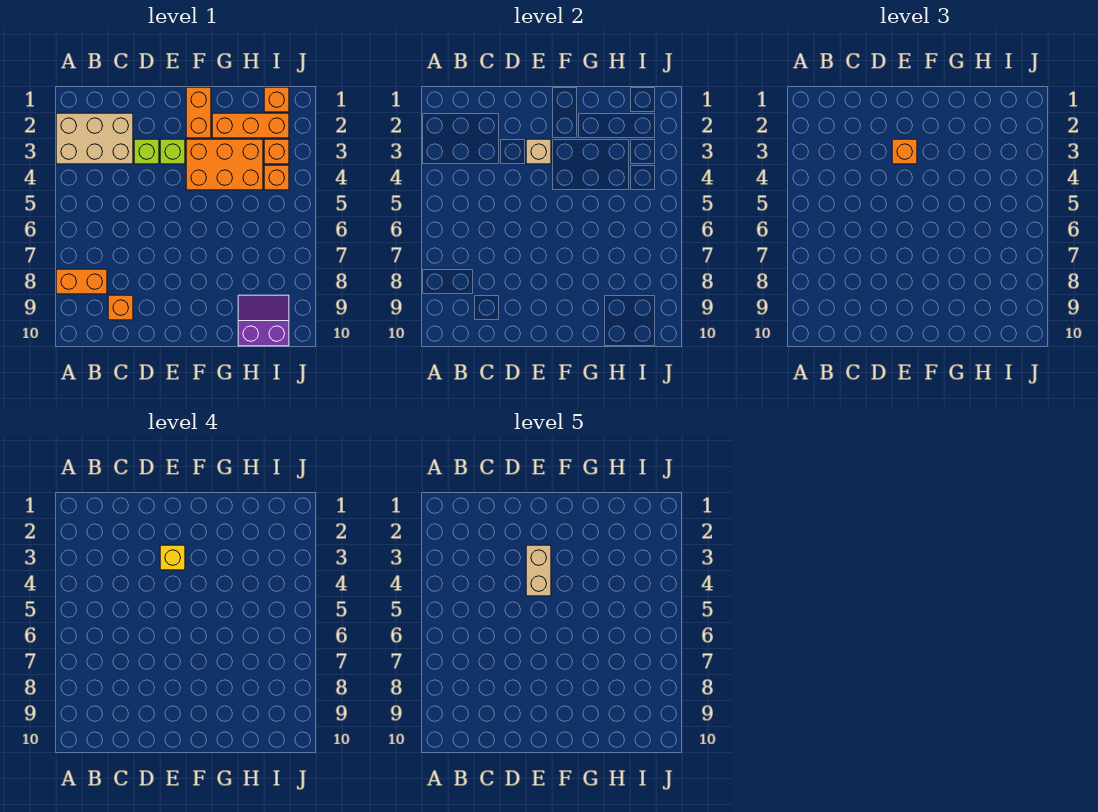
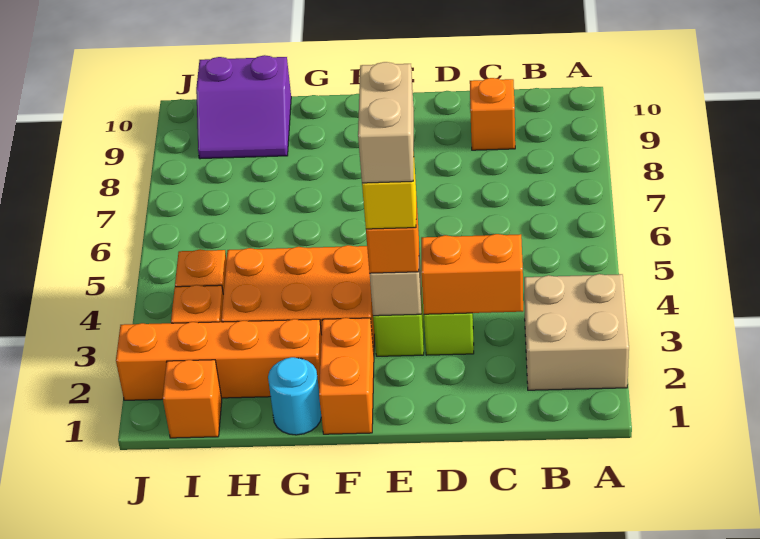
tan brick A2:C3 level 1 -> tan brick A2:B3 level 1
orange brick A8:B8 level 1 -> orange brick C3:D3 level 2
none -> cyan round brick G1 level 1
orange brick G2:I2 level 1 -> orange brick G2:J2 level 1

